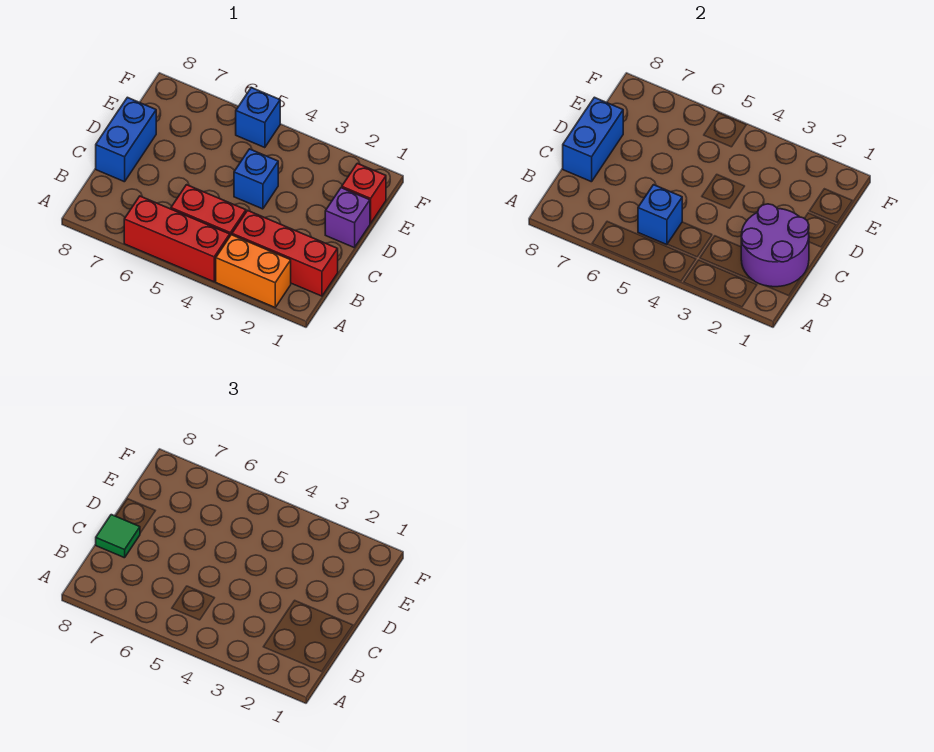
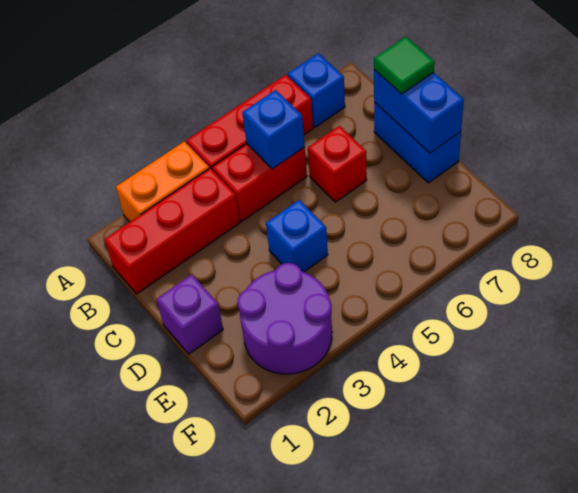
purple round brick B1:C2 level 2 -> purple round brick E2:F3 level 1
red brick E1 level 1 -> red brick C6 level 1
blue brick F5 level 1 -> blue brick A7 level 1

